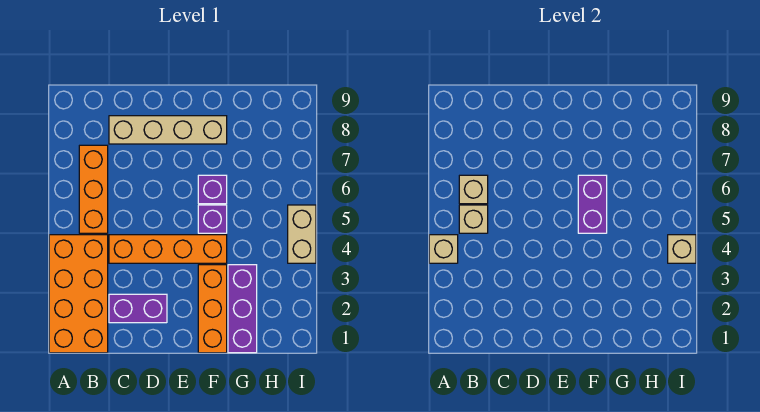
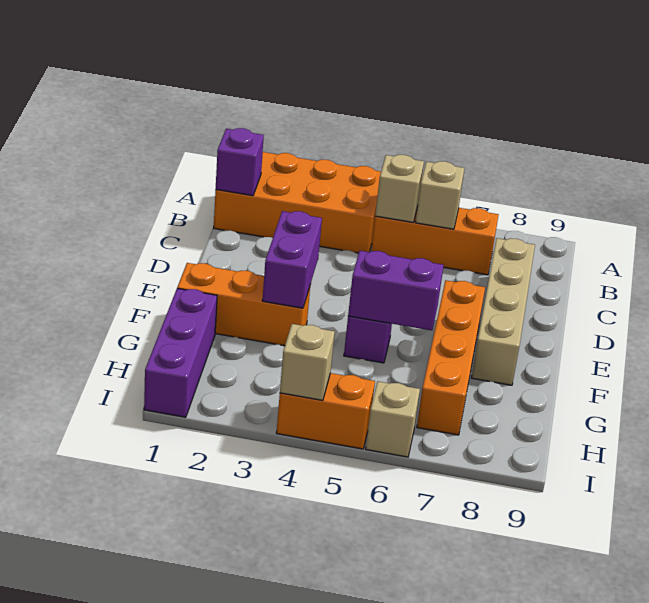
tan brick A4 level 2 -> tan brick I6 level 1
purple brick C2:D2 level 1 -> purple brick E3:F3 level 2
orange brick C4:F4 level 1 -> orange brick E7:H7 level 1
purple brick F6 level 1 -> purple brick B1 level 2
purple brick G1:G3 level 1 -> purple brick G1:I1 level 1
tan brick I4:I5 level 1 -> orange brick I4:I5 level 1

